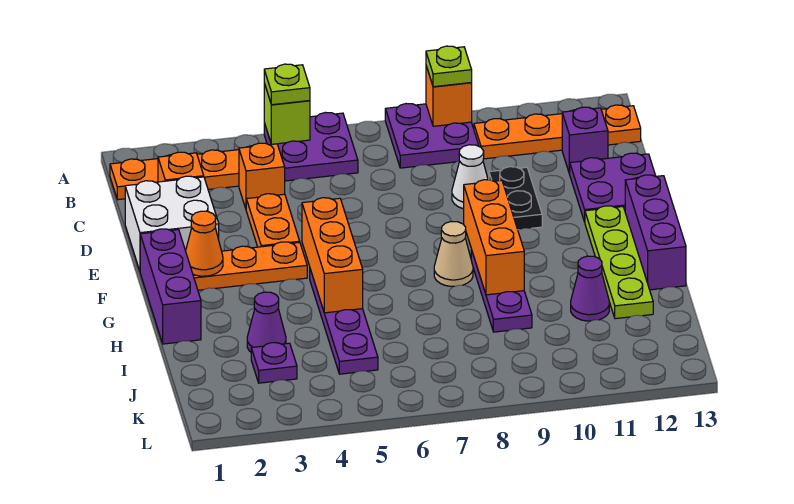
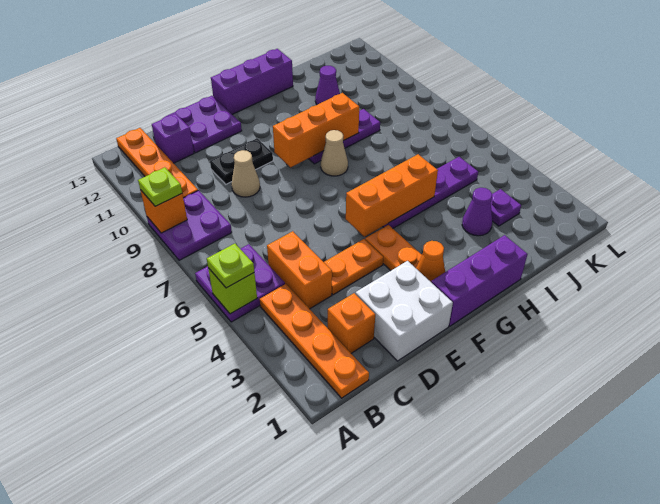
orange brick C4 level 1 -> orange brick C4:C5 level 1
white cone D9 level 1 -> tan cone D9 level 1
lime plate F12:I12 level 1 -> none

